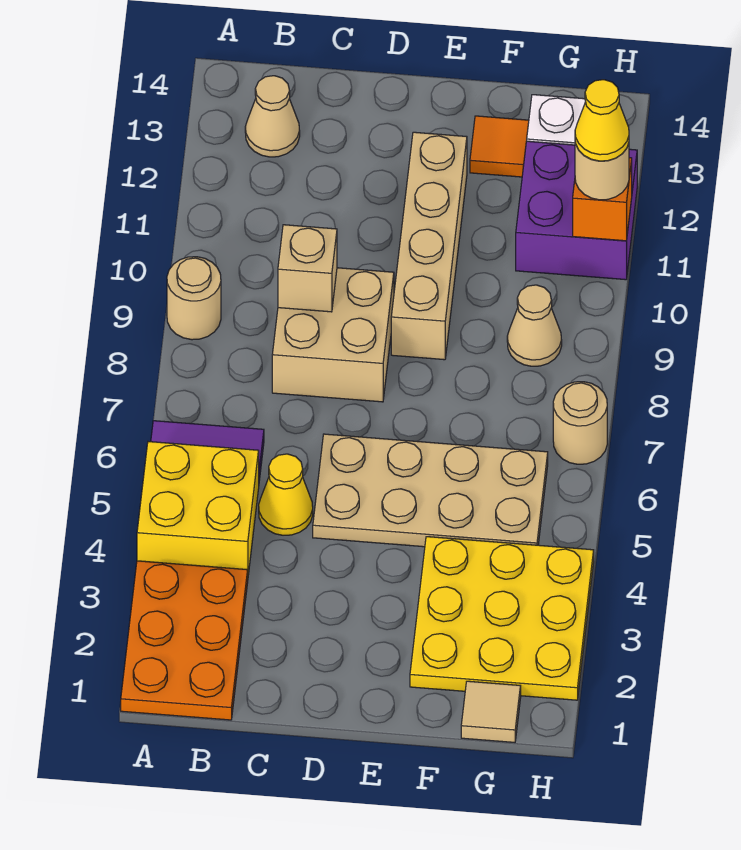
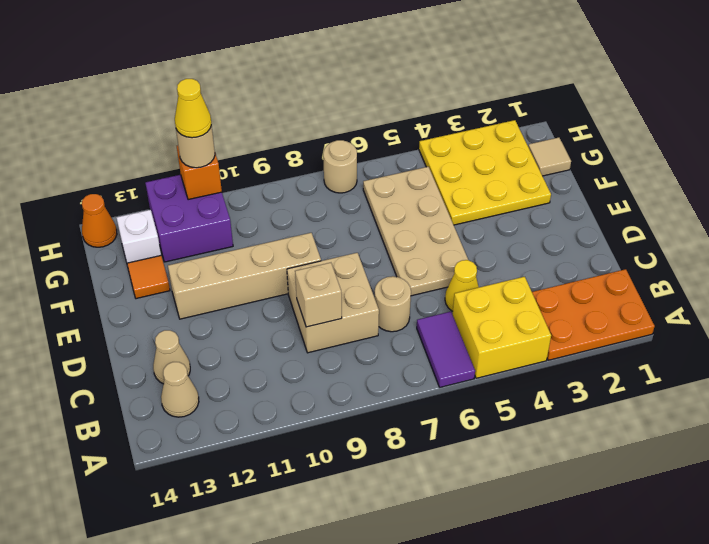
tan round brick A9 level 1 -> tan round brick C7 level 1
tan cone G9 level 1 -> tan cone C13 level 1
none -> orange cone H14 level 1

